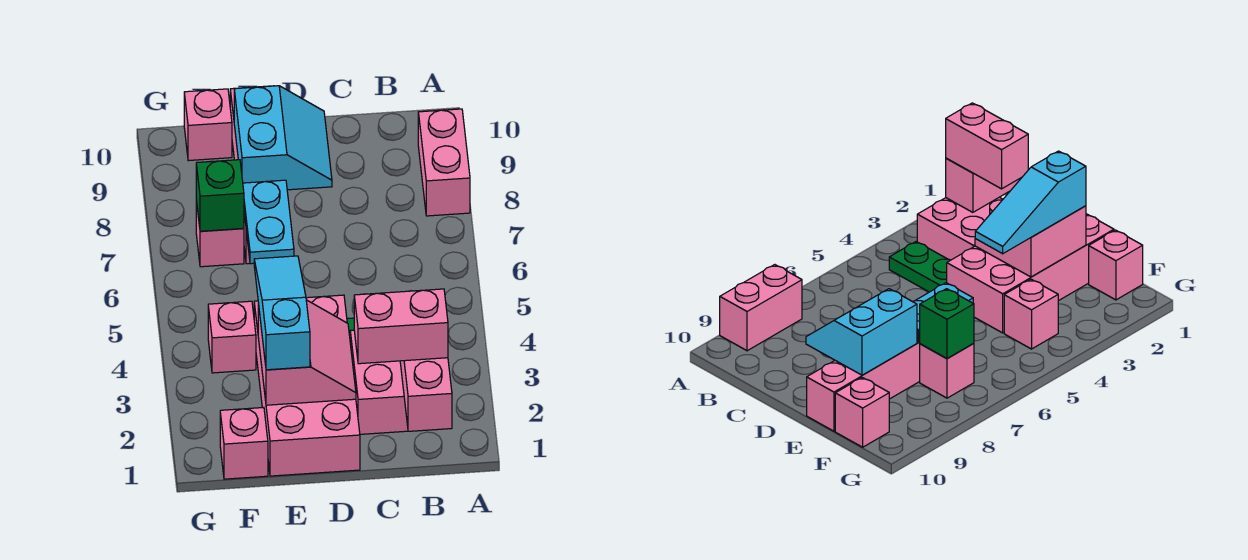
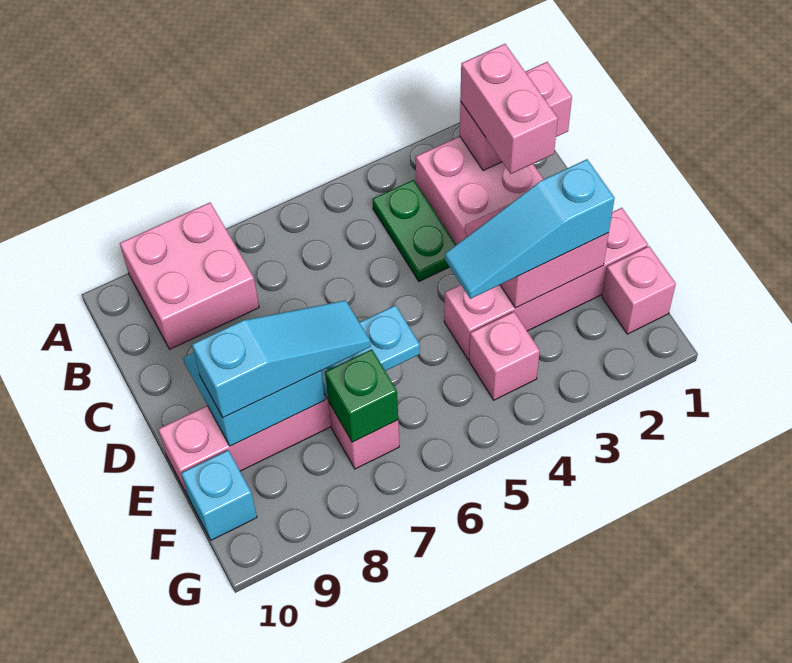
pink brick A8:A9 level 1 -> pink brick A8:B9 level 1
pink brick D1:E4 level 1 -> pink brick E1:E4 level 1
none -> cyan slope E7:E9 level 3 top 9
pink brick F10 level 1 -> cyan brick F10 level 1

